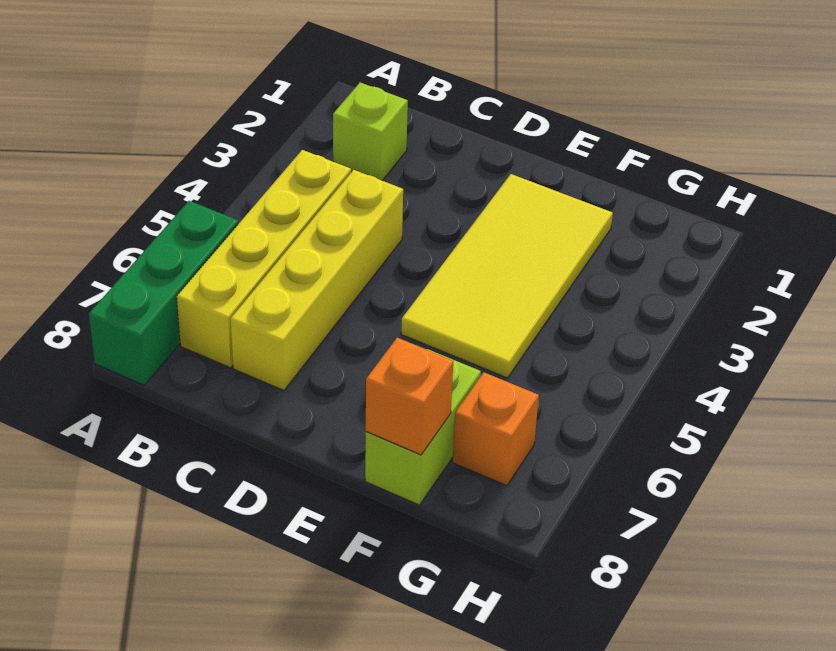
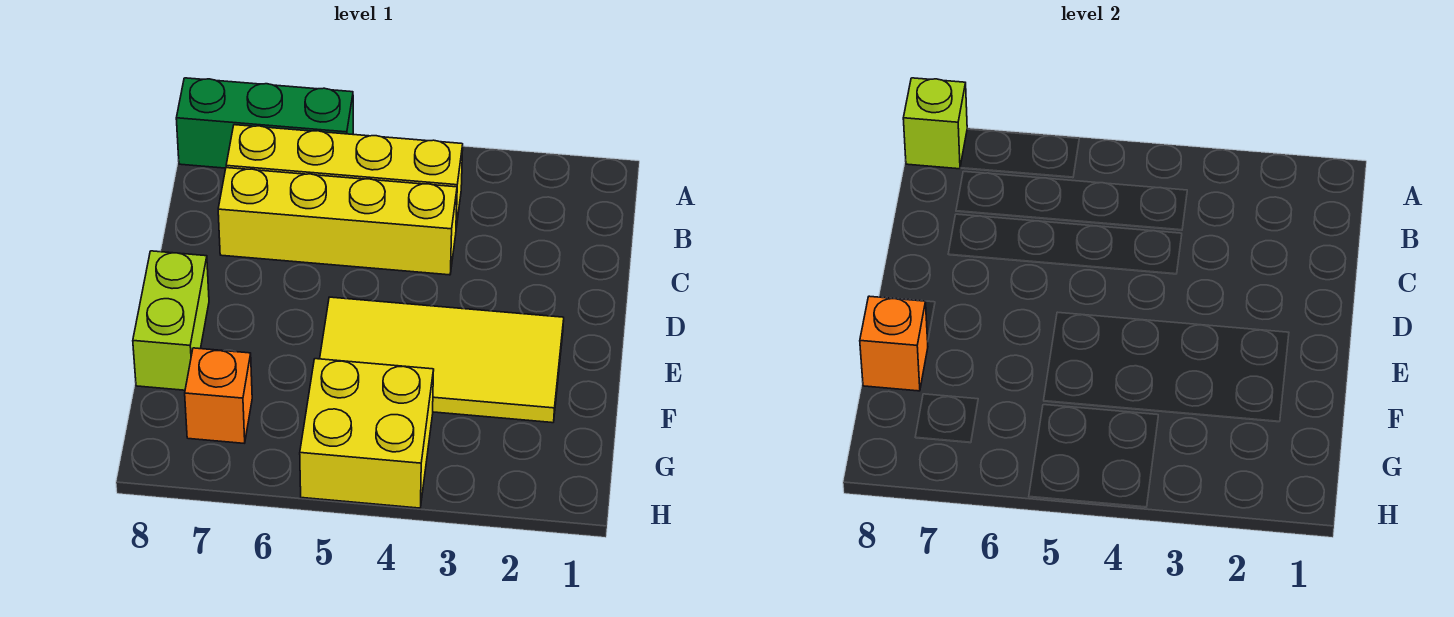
lime brick B2 level 1 -> lime brick A8 level 2
lime brick F7:F8 level 1 -> lime brick E8:F8 level 1
none -> yellow brick G4:H5 level 1

